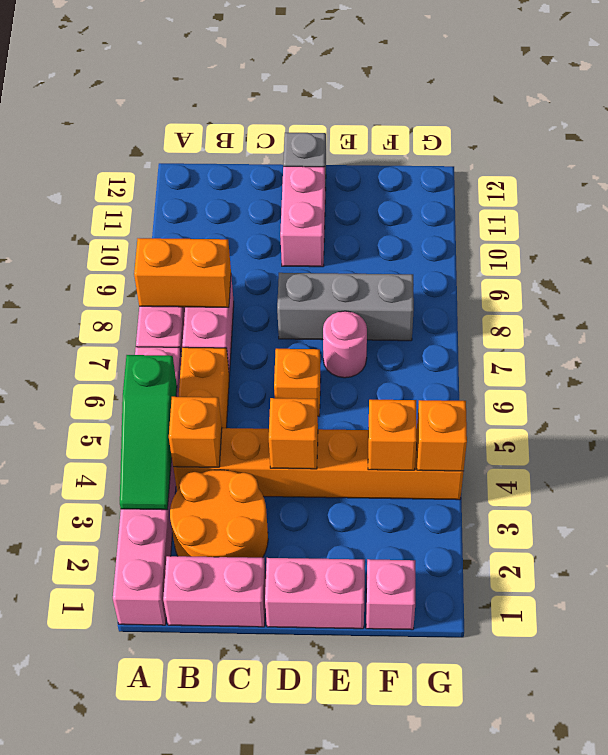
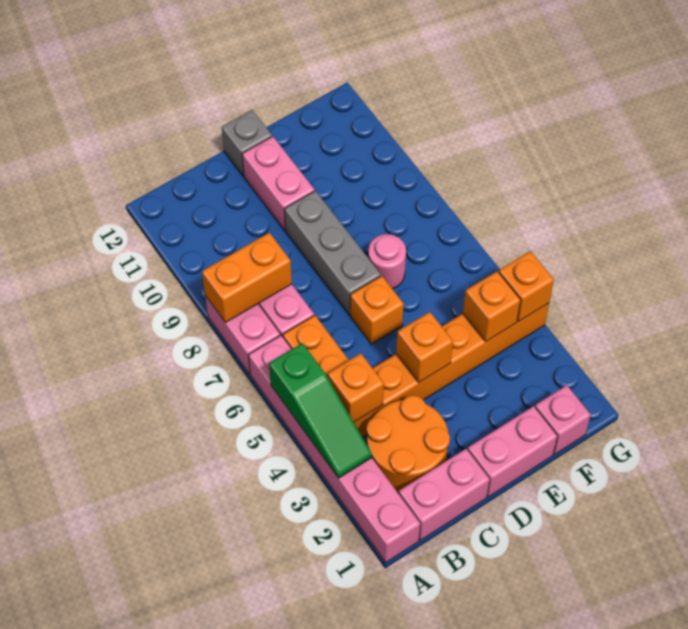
grey brick D8:F8 level 1 -> grey brick D7:D9 level 1

